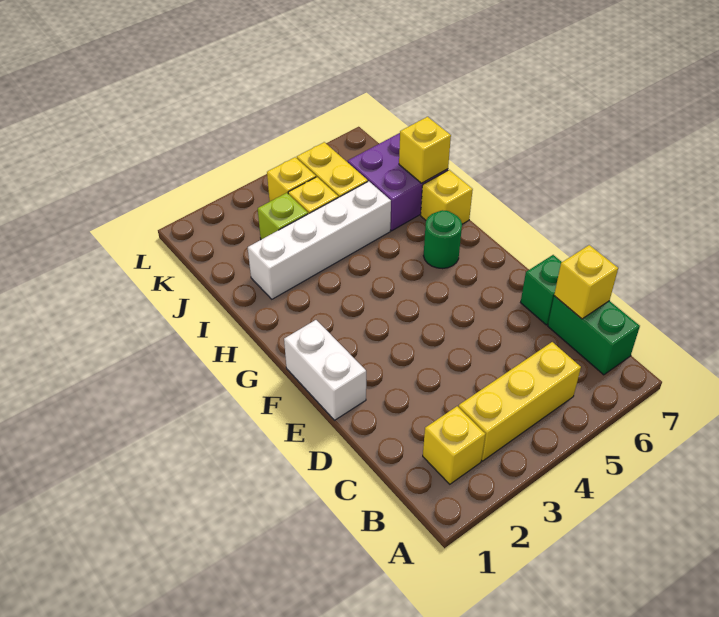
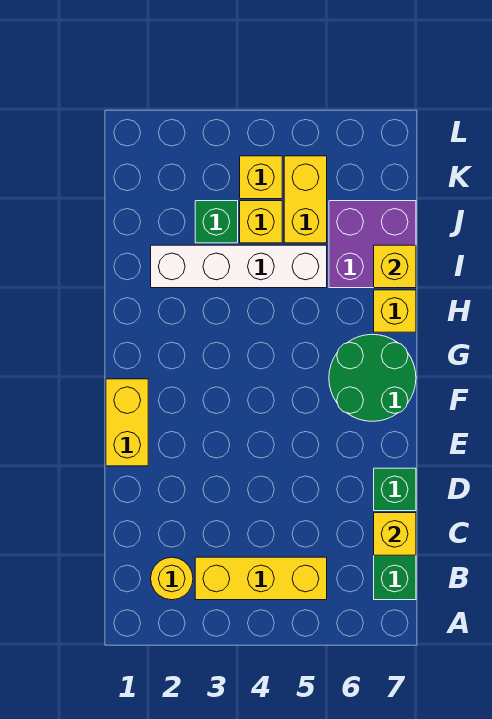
yellow brick B2 level 1 -> yellow round brick B2 level 1
white brick E1:F1 level 1 -> yellow brick E1:F1 level 1
green round brick G6 level 1 -> green round brick F6:G7 level 1
lime brick J3 level 1 -> green brick J3 level 1

